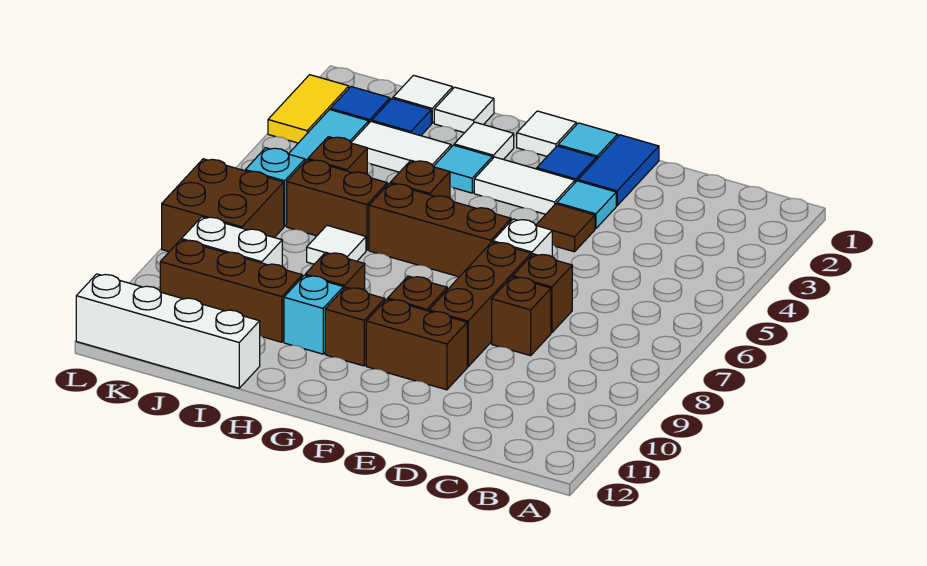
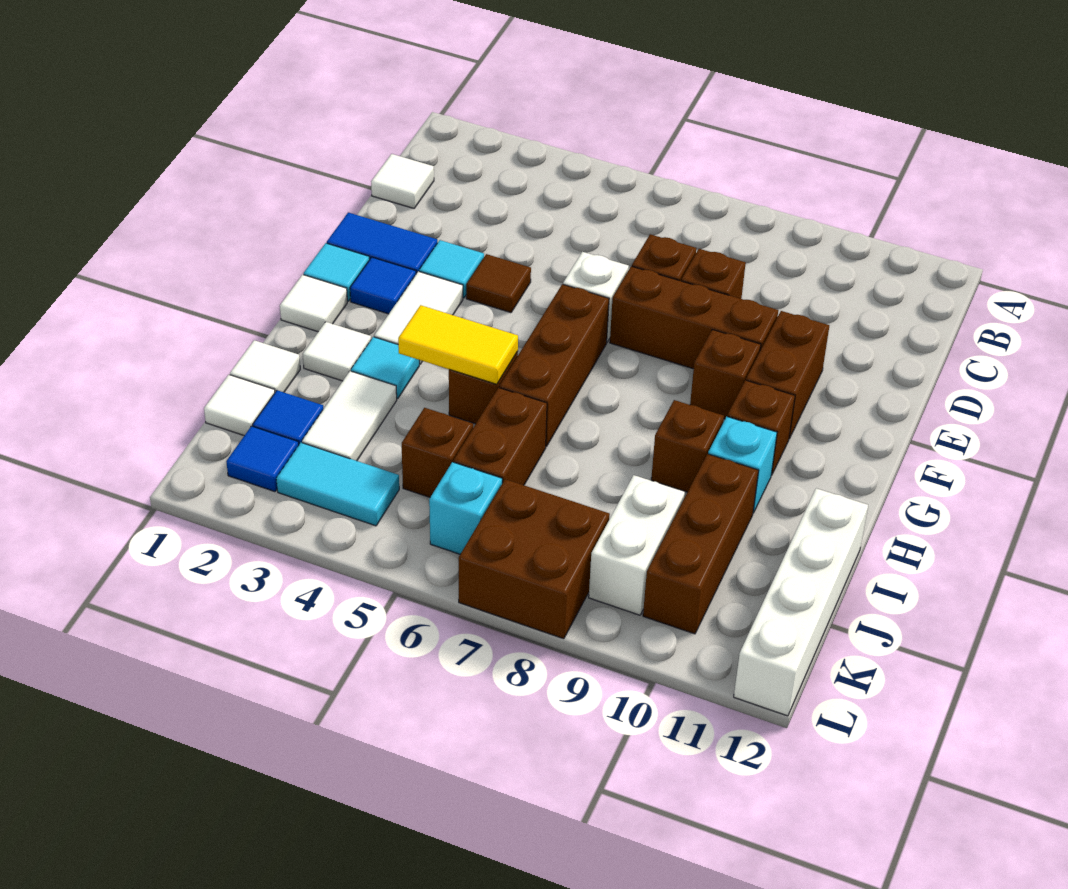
white tile I7 level 1 -> white tile C1 level 1
yellow tile L2:L3 level 1 -> yellow tile H4:H5 level 2

